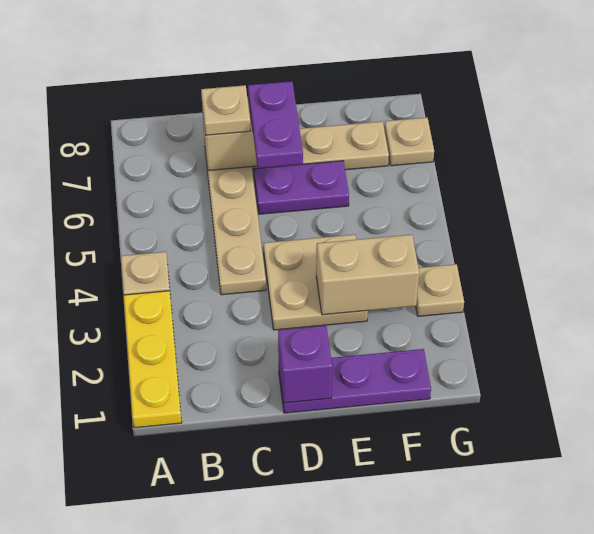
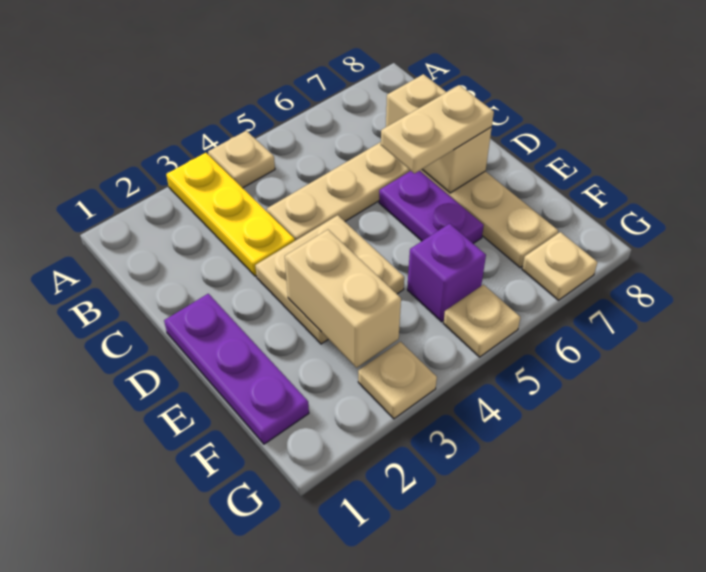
yellow plate A1:A3 level 1 -> yellow plate A3:C3 level 1
tan plate C7 level 3 -> tan plate G5 level 1
purple brick D1 level 2 -> purple brick F5 level 1
purple plate D6:D7 level 3 -> tan plate D6:D7 level 3

